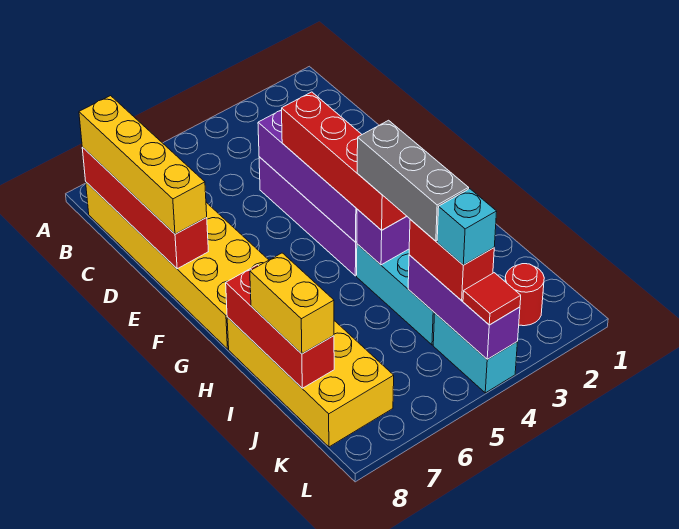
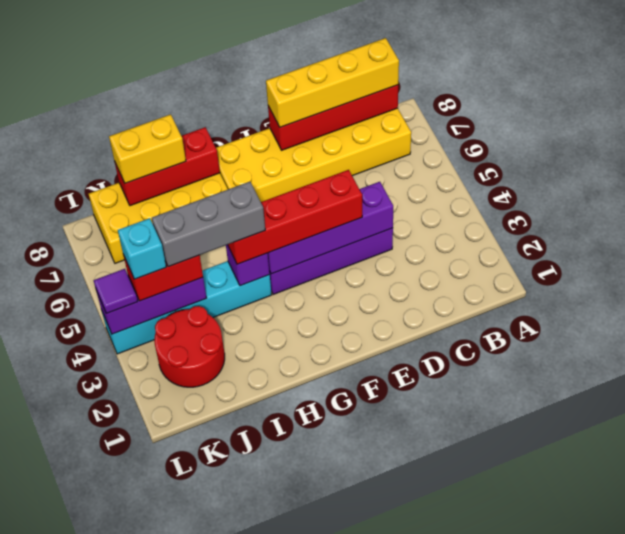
red round brick K2 level 1 -> red round brick J2:K3 level 1
red tile L4 level 3 -> purple tile L4 level 3

